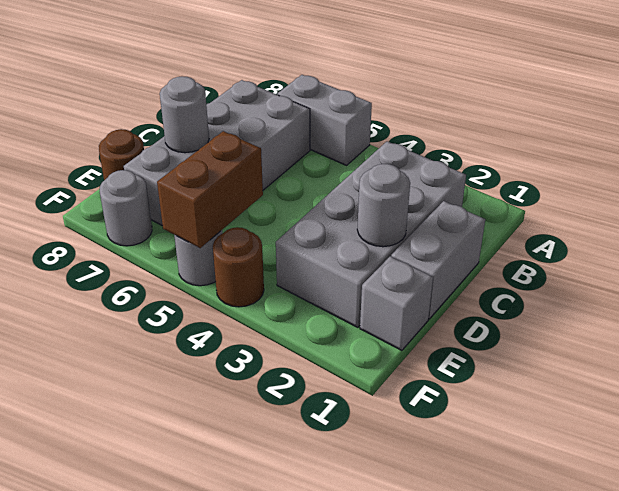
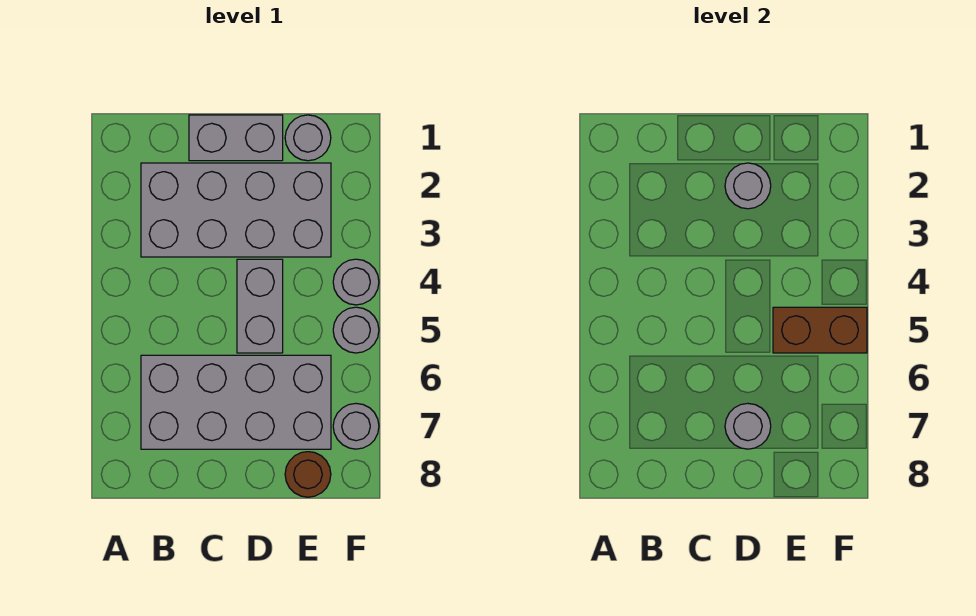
grey brick A5:A6 level 1 -> grey brick D4:D5 level 1
grey brick E1 level 1 -> grey round brick E1 level 1
brown round brick F4 level 1 -> grey round brick F4 level 1

